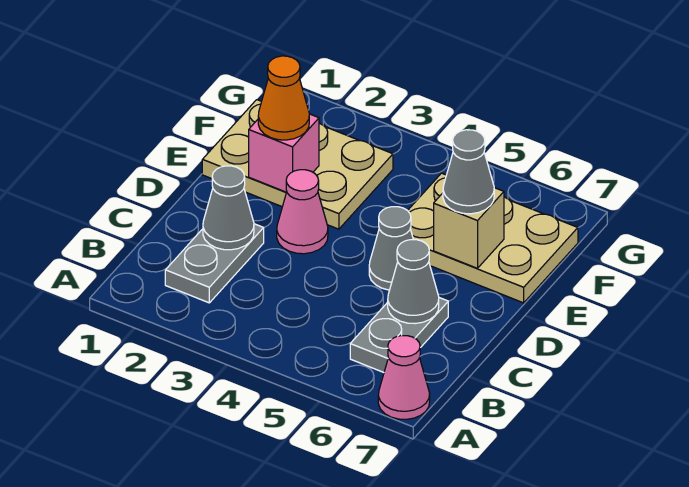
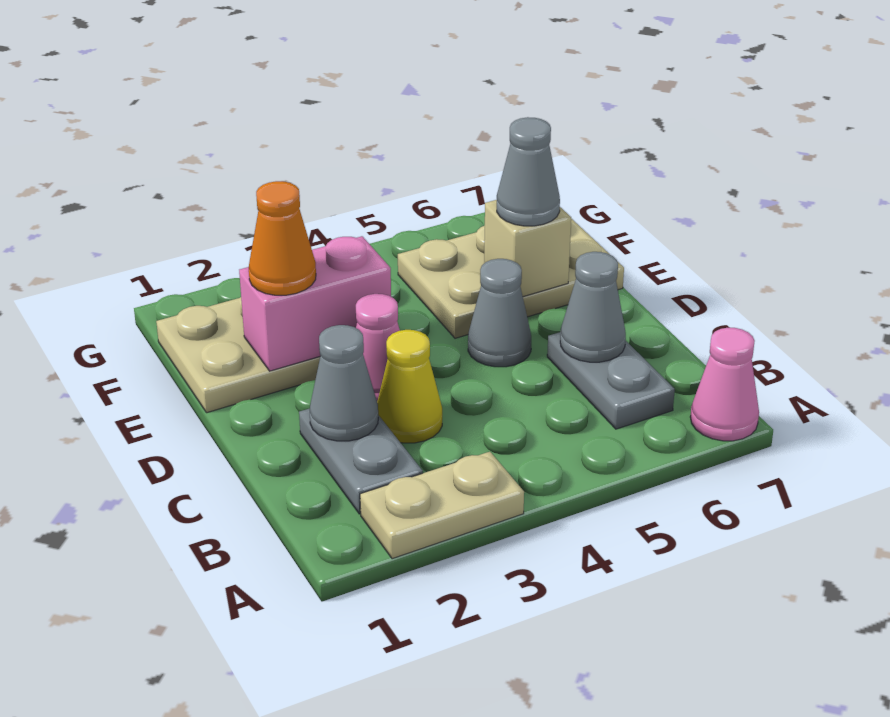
none -> tan plate A2:A3 level 1
none -> yellow cone C3 level 1
pink brick E2 level 2 -> pink brick E2:E3 level 2

